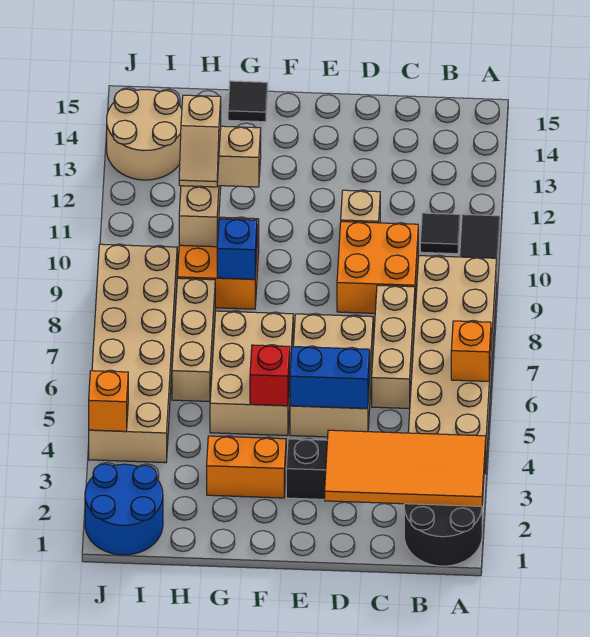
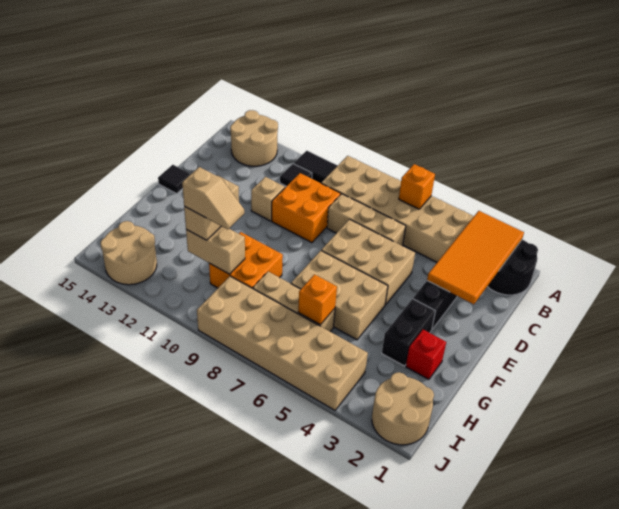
none -> tan round brick A13:B14 level 1
blue brick D5:E5 level 2 -> none
orange brick F3:G3 level 1 -> black brick F3:G3 level 1
red brick F5 level 2 -> red brick G2 level 1
blue brick G9 level 2 -> none
black tile G15 level 1 -> black tile E15 level 1
blue round brick I1:J2 level 1 -> tan round brick I1:J2 level 1
orange brick J4 level 2 -> orange brick H6 level 2

